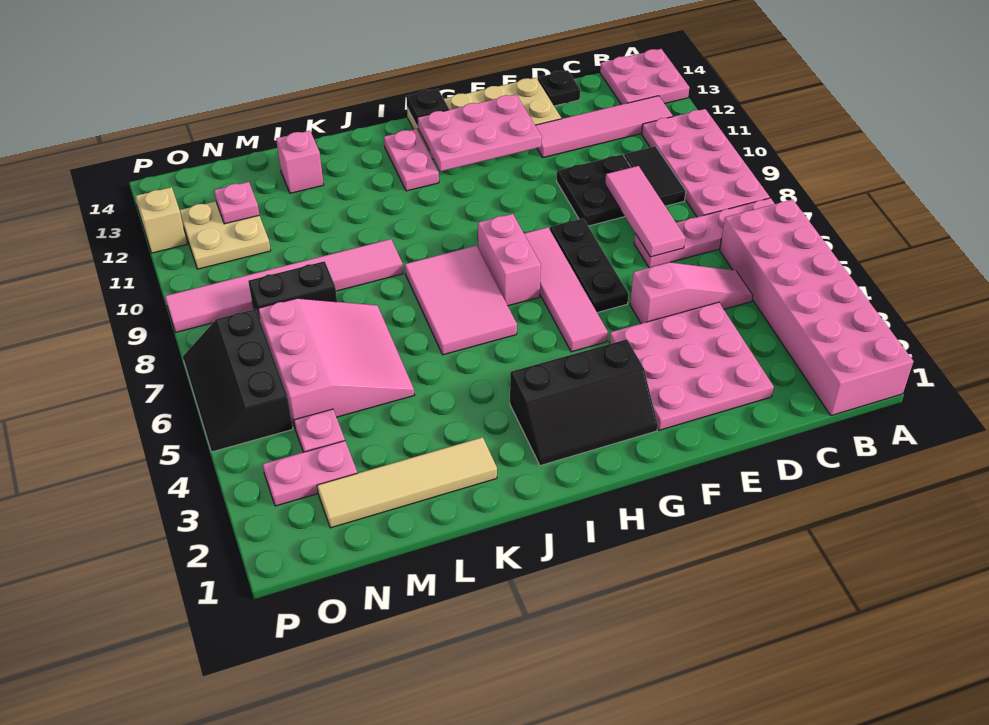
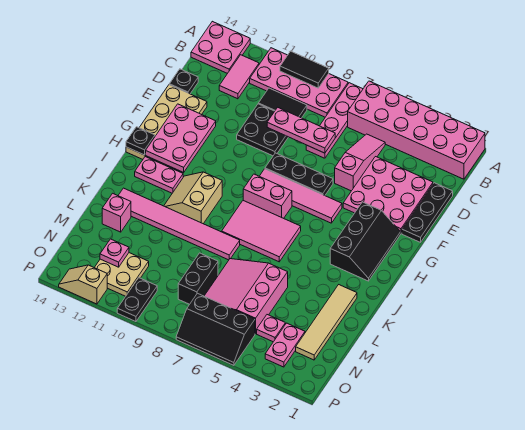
none -> black tile A9:A10 level 2
pink tile B12:E12 level 1 -> pink tile B12:C12 level 1
none -> black plate D1:F1 level 1
pink tile D7:D9 level 2 -> pink plate D7:D9 level 2
none -> tan slope I10:J11 level 1 top 10
pink tile K9:P9 level 1 -> pink tile K8:K13 level 1
pink slope L5:N7 level 1 top N -> pink slope L5:N7 level 1 top 5
none -> black plate O10:P10 level 1

